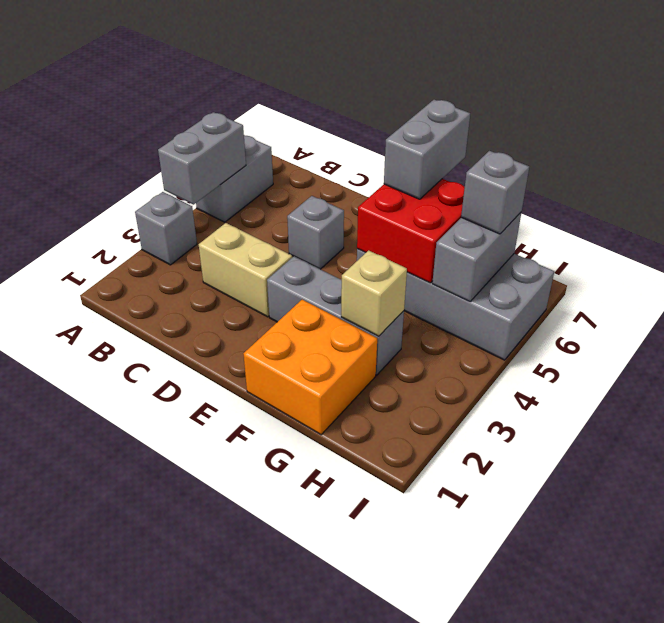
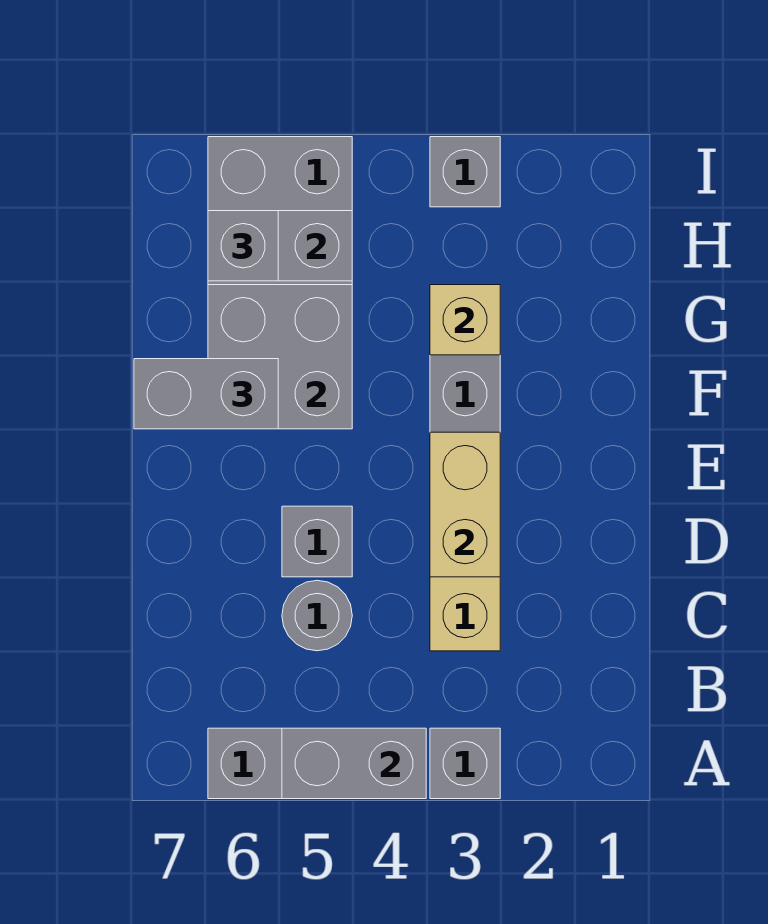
none -> grey round brick C5 level 1
none -> tan brick D3:E3 level 2
orange brick F1:G2 level 1 -> none
red brick F5:G6 level 2 -> grey brick F5:G6 level 2
none -> grey brick I3 level 1

